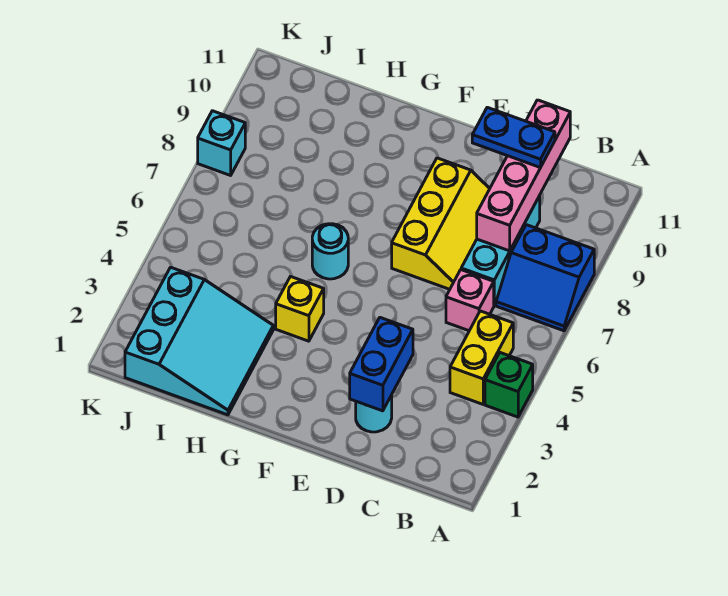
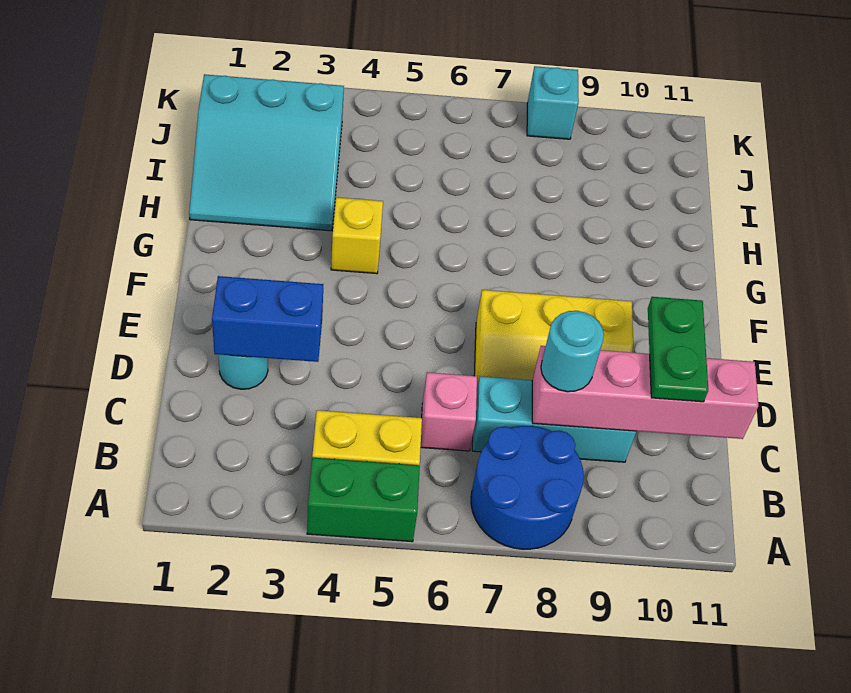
green brick A4 level 1 -> green brick A4:A5 level 1
blue slope A7:B8 level 1 top 8 -> blue round brick A7:B8 level 1
blue plate C10:D10 level 3 -> green plate C10:D10 level 3
cyan round brick G6 level 1 -> cyan round brick C8 level 3

